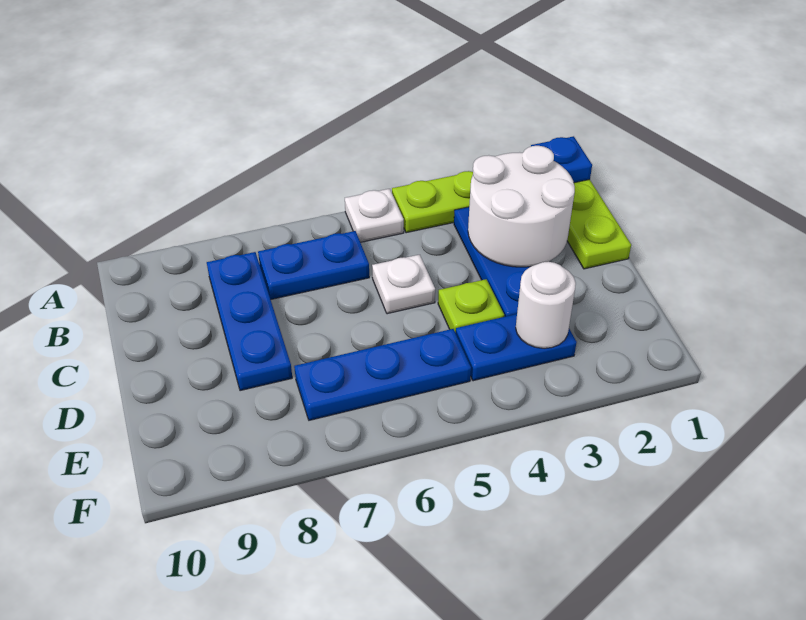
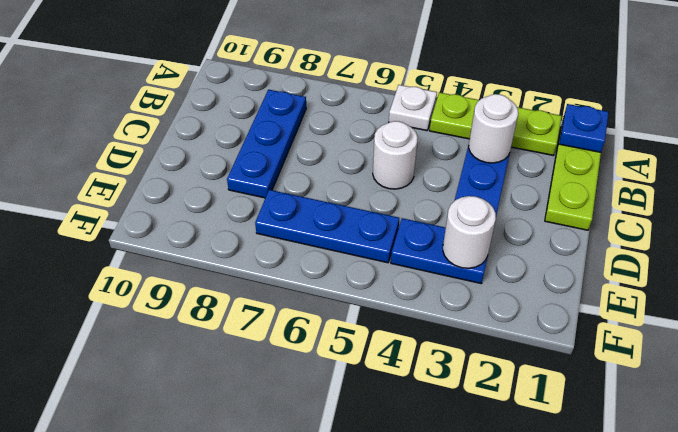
white round brick B2:C3 level 2 -> white round brick B3 level 2
blue plate B6:B7 level 1 -> none
white plate C5 level 1 -> white round brick C5 level 1
lime plate D4 level 1 -> none

